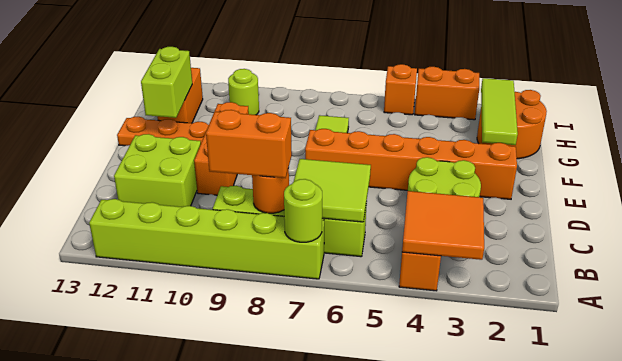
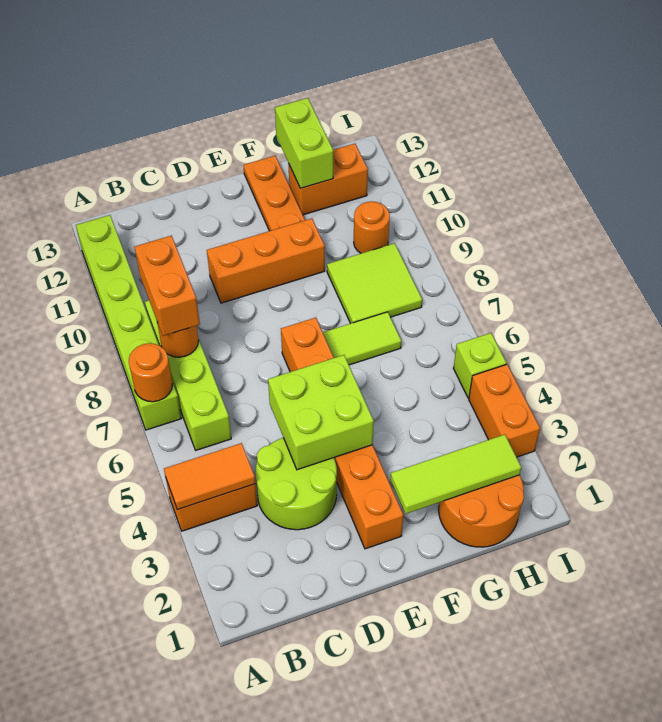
orange tile A3:B4 level 2 -> orange tile A4:B4 level 2
lime round brick A7 level 2 -> orange round brick A7 level 2
lime tile B6:C7 level 2 -> lime tile G8:H9 level 1
lime brick C11:D12 level 1 -> lime brick D4:E5 level 2
lime brick F12:G12 level 2 -> lime brick G12:G13 level 2
lime round brick H10 level 1 -> orange round brick H10 level 1
orange brick I5 level 1 -> lime brick I5 level 1

